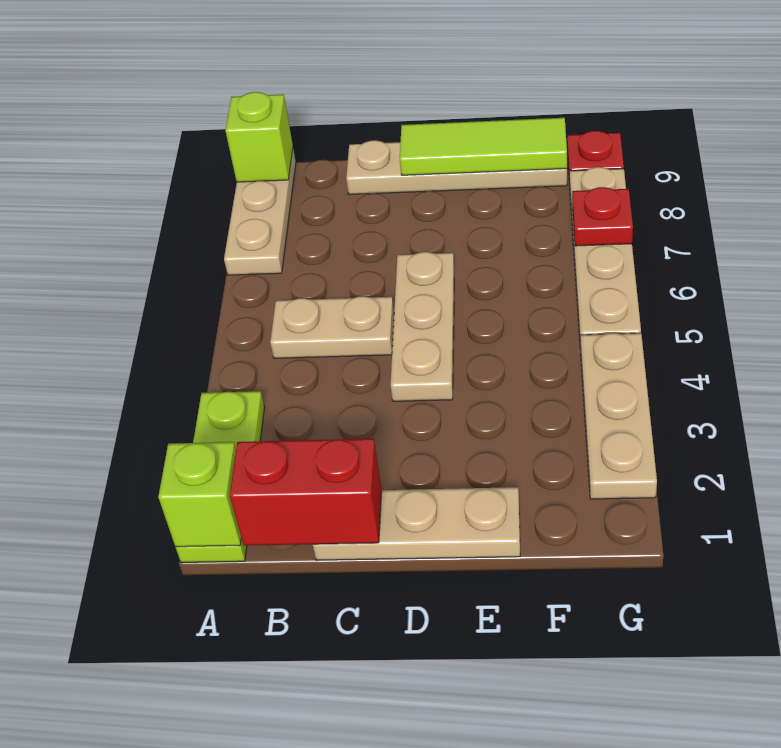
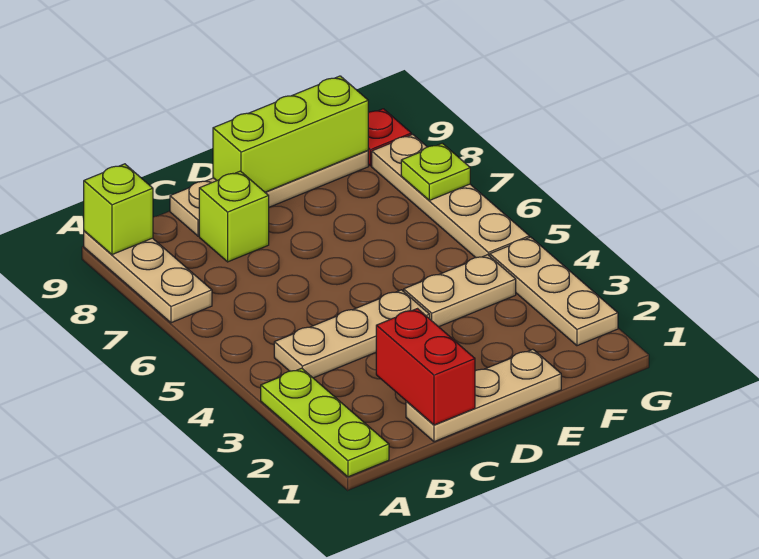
lime brick A1 level 2 -> lime brick C8 level 1
red brick B1:C1 level 2 -> red brick C1:C2 level 2
tan plate B5:C5 level 1 -> tan plate E4:F4 level 1
tan plate D4:D6 level 1 -> tan plate B4:D4 level 1
lime tile D9:F9 level 2 -> lime brick D9:F9 level 2
red plate G7 level 2 -> lime plate G7 level 2

